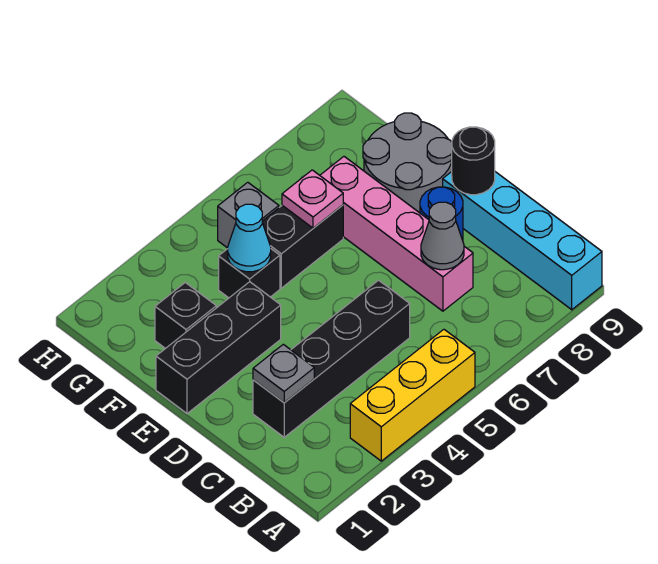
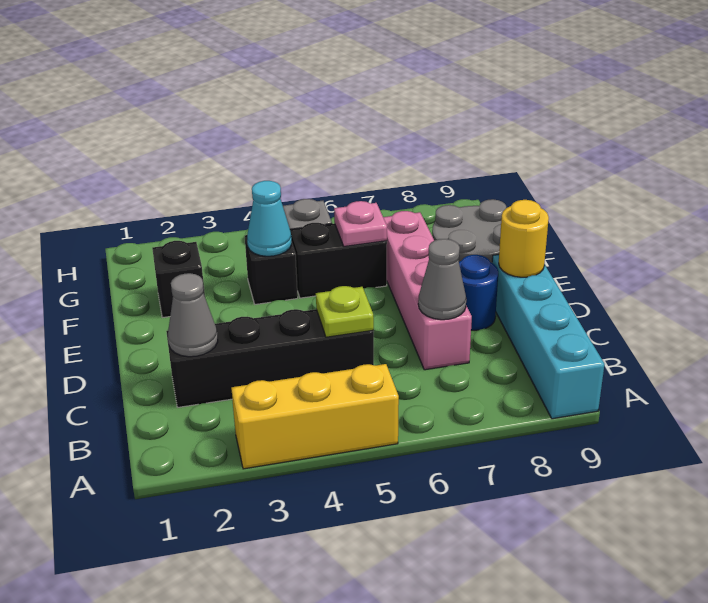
grey plate C2 level 2 -> grey cone C2 level 2
none -> lime plate C5 level 2
black round brick D9 level 2 -> yellow round brick D9 level 2
black brick E1:E3 level 1 -> none

